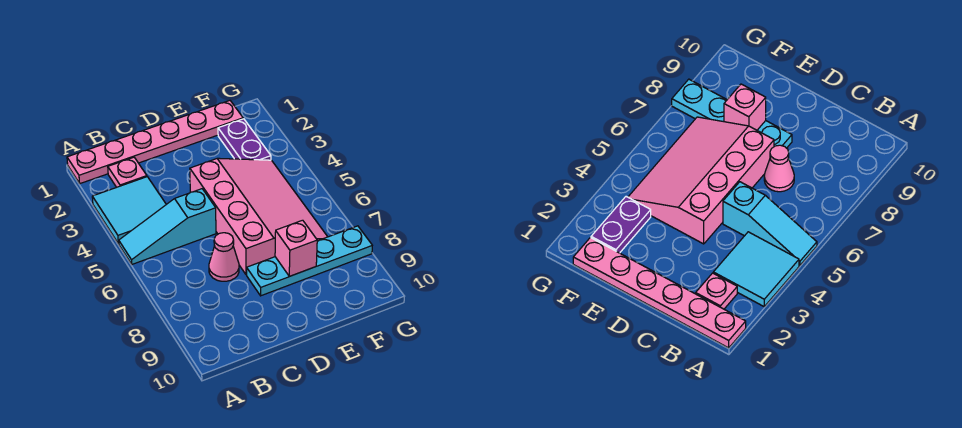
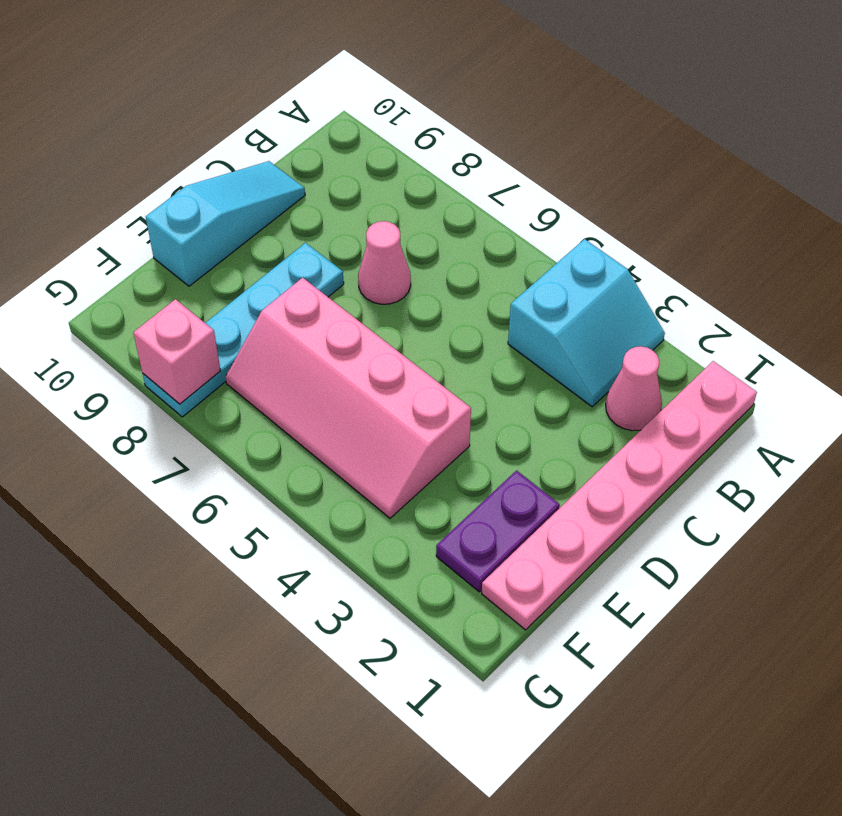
cyan tile A3:B4 level 1 -> cyan slope A3:B4 level 1 top 4
cyan slope A5:C5 level 1 top C -> cyan slope C10:E10 level 1 top E
pink plate B2 level 1 -> pink cone B2 level 1
pink slope D4:F7 level 1 top D -> pink slope E4:F7 level 1 top E
pink brick E8 level 2 -> pink brick G8 level 2
purple plate F2:F3 level 1 -> purple plate E2:F2 level 1

